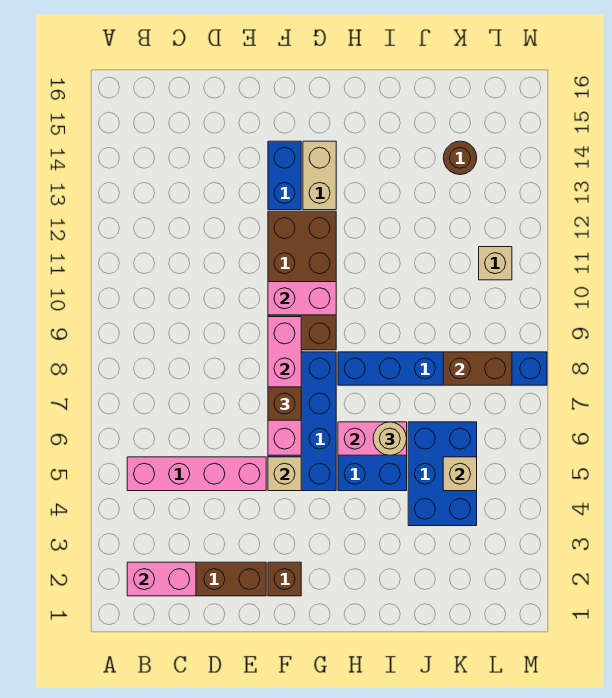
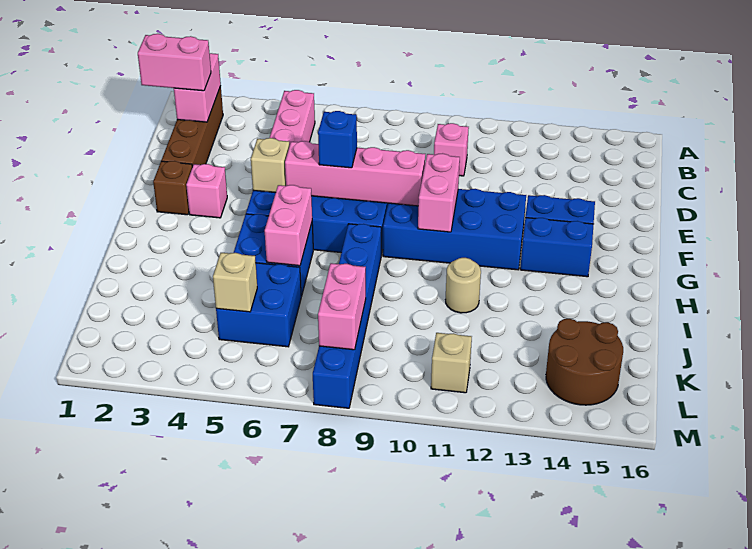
none -> pink brick C1:C2 level 3
none -> pink brick C10 level 1
none -> pink brick F3 level 1
brown brick F7 level 3 -> blue brick F7 level 3
brown brick F9:G12 level 1 -> blue brick F9:G12 level 1
tan brick G13:G14 level 1 -> blue brick G13:G14 level 1
tan round brick I6 level 3 -> tan round brick I11 level 1
blue brick J4:K6 level 1 -> blue brick J5:K6 level 1
brown brick K8:L8 level 2 -> pink brick K8:L8 level 2
brown round brick K14 level 1 -> brown round brick K14:L15 level 1

